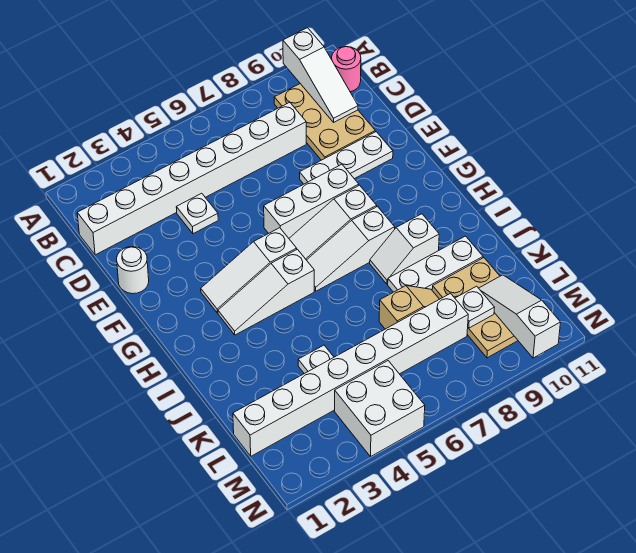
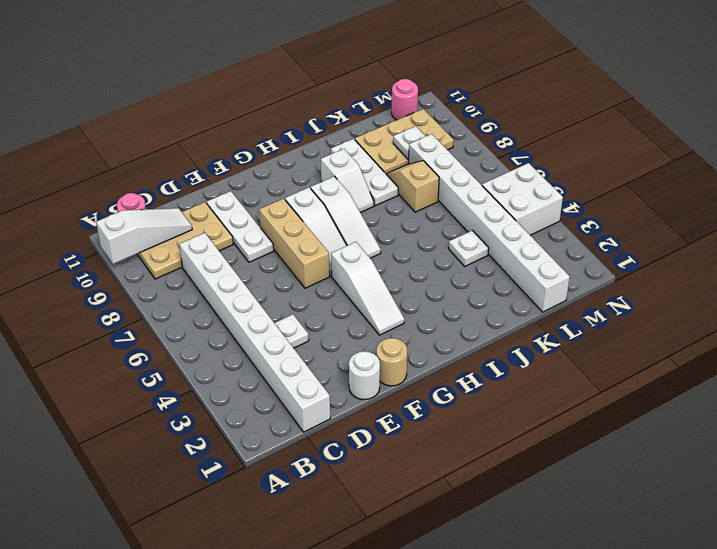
none -> tan round brick F1 level 1
white brick F6:F8 level 1 -> tan brick F6:F8 level 1
white slope H3:H5 level 1 top 5 -> none
white slope L10:N10 level 2 top N -> none
none -> pink round brick M11 level 1

